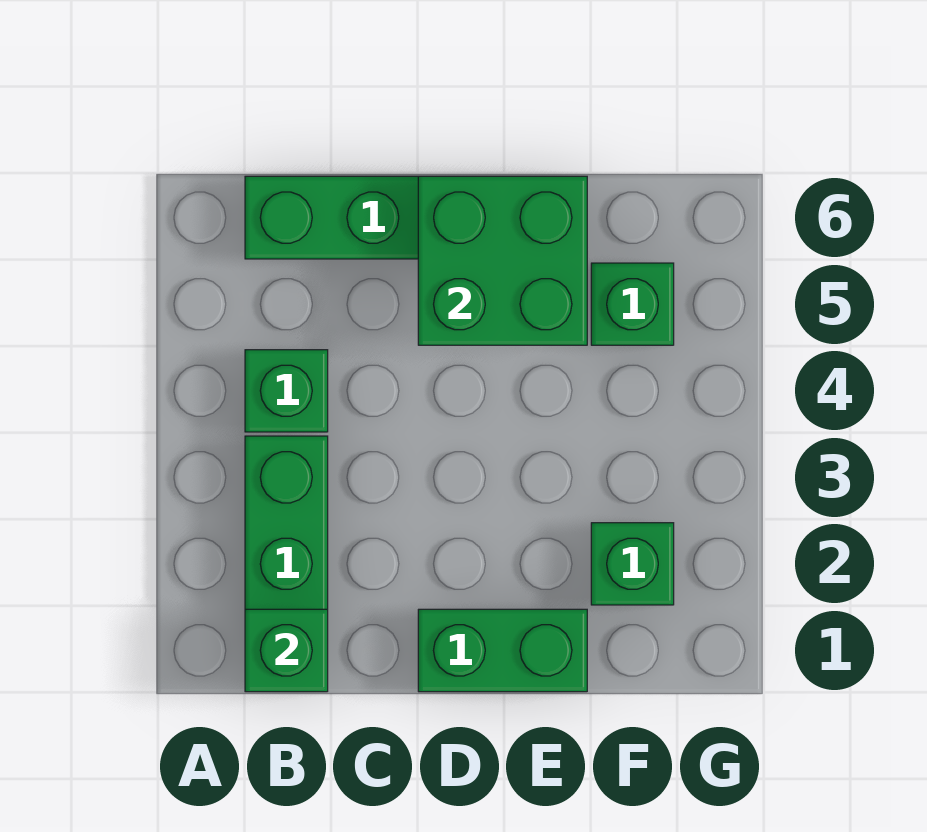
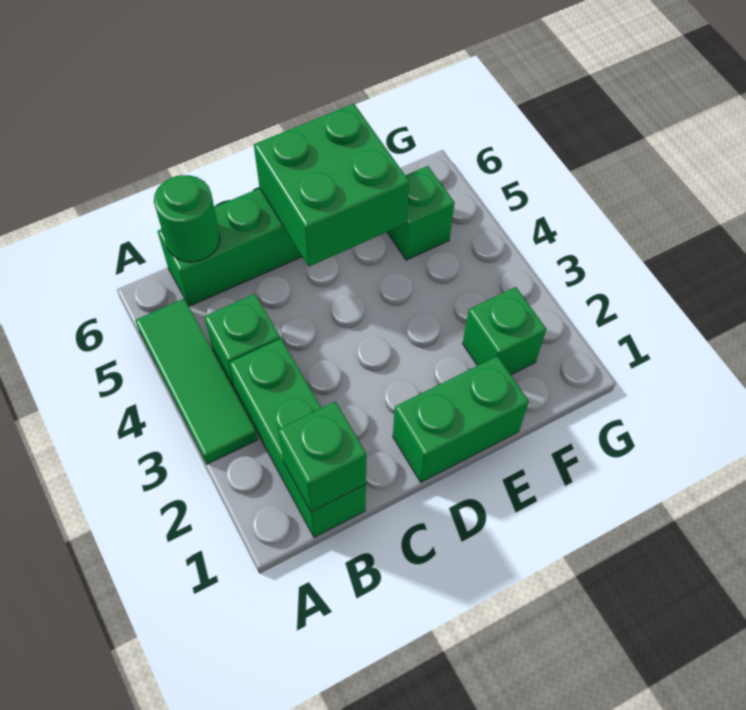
none -> green tile A3:A5 level 1
none -> green round brick B6 level 2

